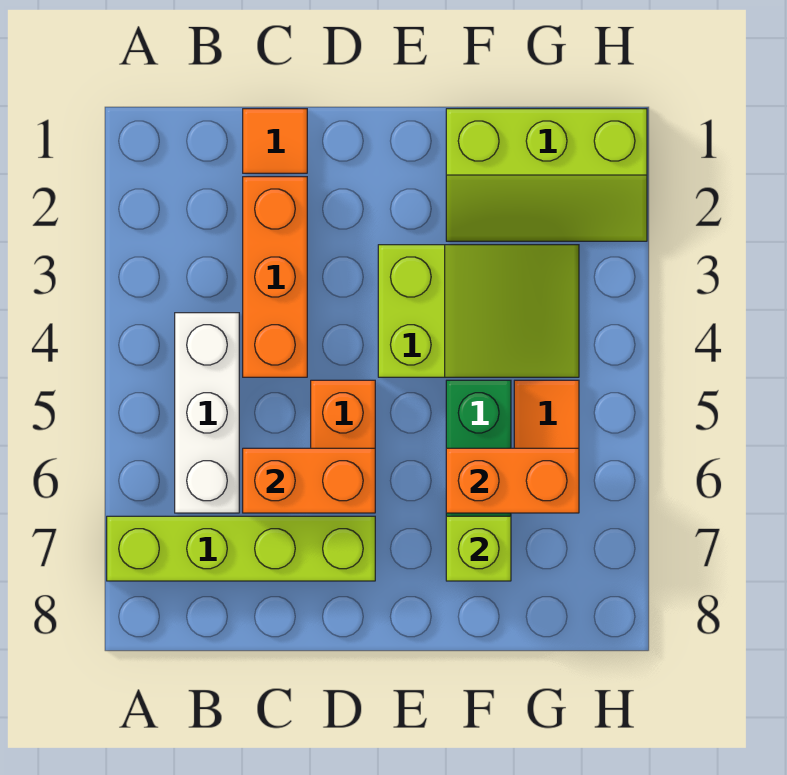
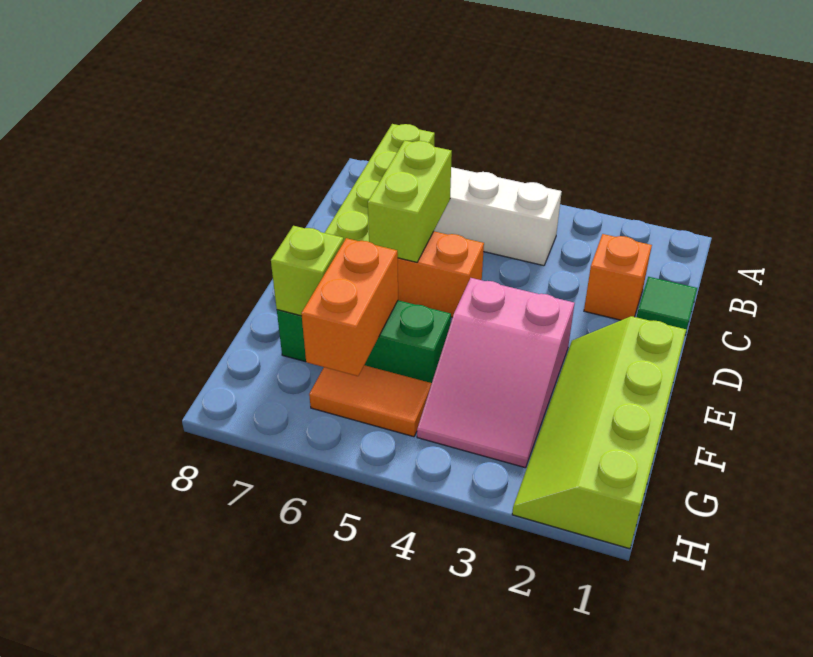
orange tile C1 level 1 -> green tile C1 level 1
orange brick C2:C4 level 1 -> orange brick C2 level 1
orange brick C6:D6 level 2 -> lime brick C6:D6 level 2
lime slope E3:G4 level 1 top E -> pink slope E3:G4 level 1 top E
lime slope F1:H2 level 1 top 1 -> lime slope E1:H2 level 1 top 1

